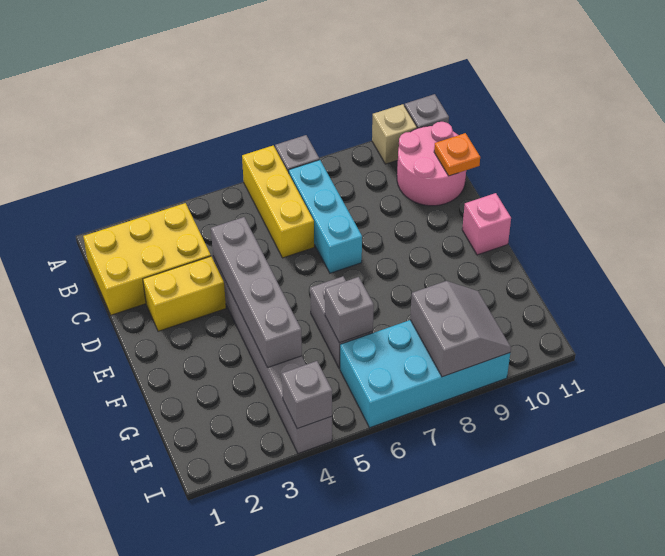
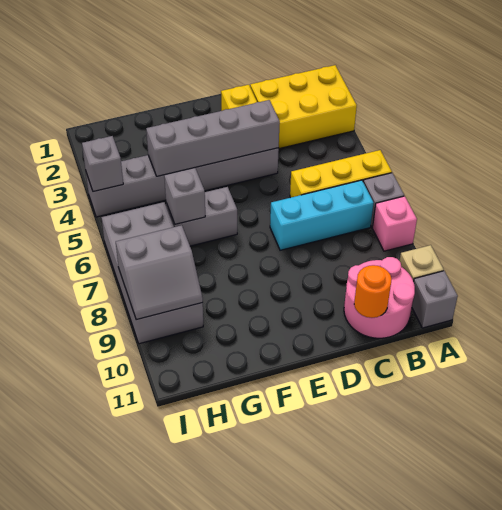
yellow brick B1:C3 level 1 -> yellow brick A2:C3 level 1
orange plate C11 level 2 -> orange round brick C11 level 2
pink brick E11 level 1 -> pink brick A8 level 1
cyan brick H6:I9 level 1 -> grey brick H6:I9 level 1

